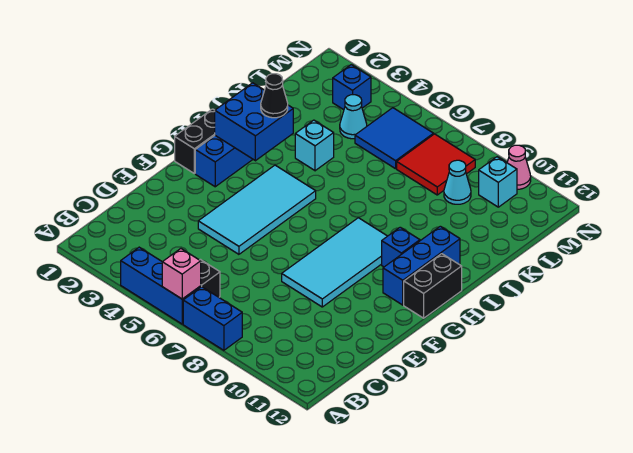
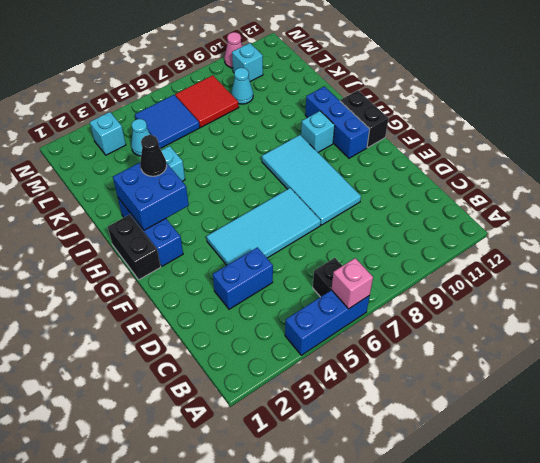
blue brick A7:A8 level 1 -> blue brick D3:D4 level 1
cyan tile E4:H5 level 1 -> cyan tile E4:F7 level 1
blue brick H10 level 1 -> cyan brick H10 level 1
blue brick M3 level 1 -> cyan brick M3 level 1

